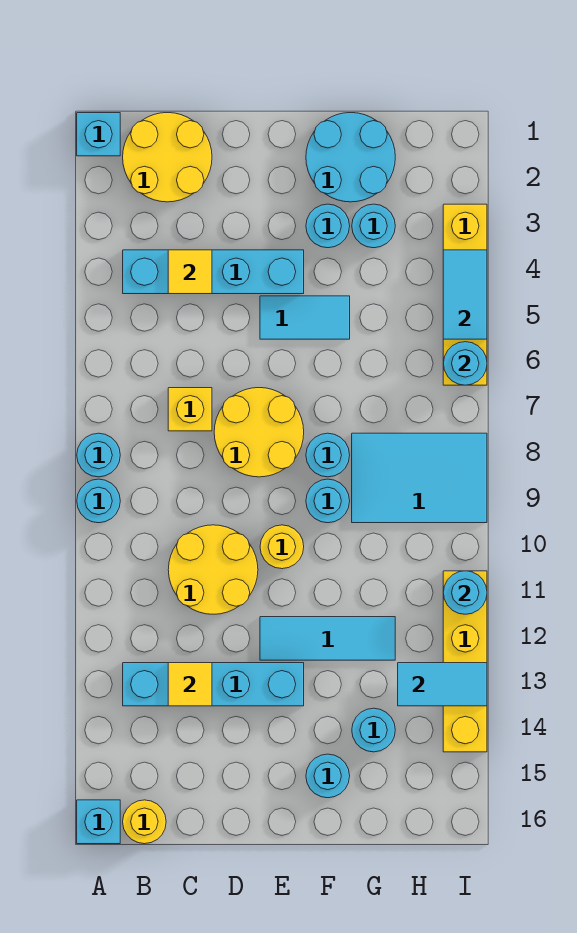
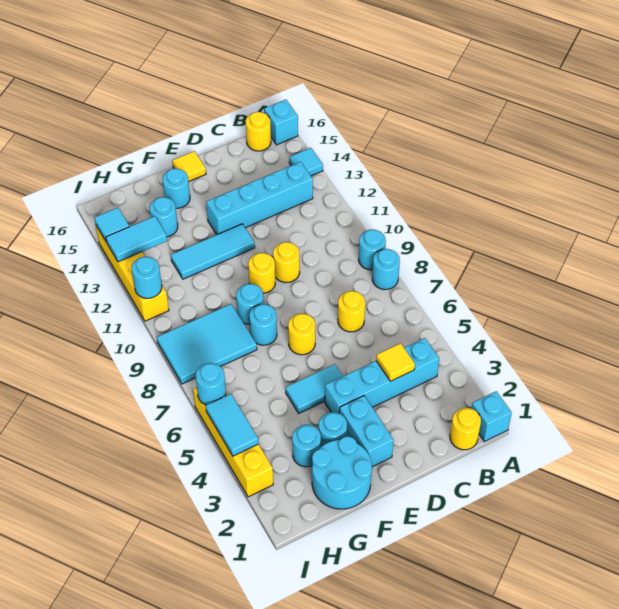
none -> cyan tile A14 level 1
yellow round brick B1:C2 level 1 -> yellow round brick B1 level 1
yellow brick C7 level 1 -> yellow round brick C7 level 1
yellow round brick C10:D11 level 1 -> yellow round brick D10 level 1
yellow tile C13 level 2 -> yellow tile E16 level 1
yellow round brick D7:E8 level 1 -> yellow round brick E7 level 1
none -> cyan brick E2:E3 level 1
none -> cyan tile I14 level 2

